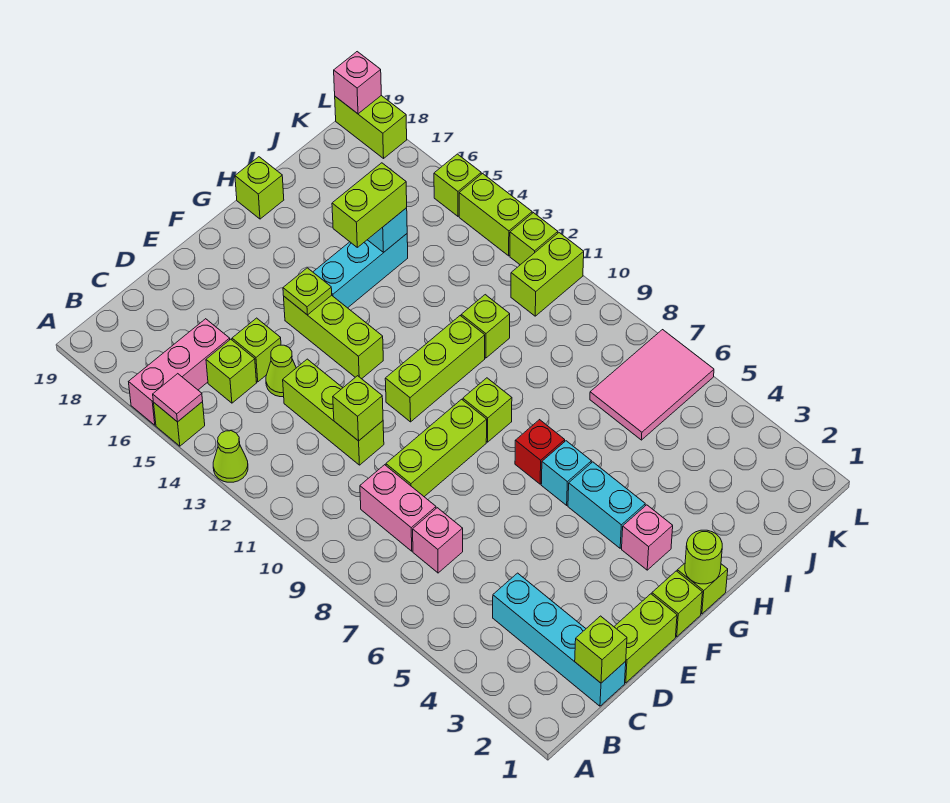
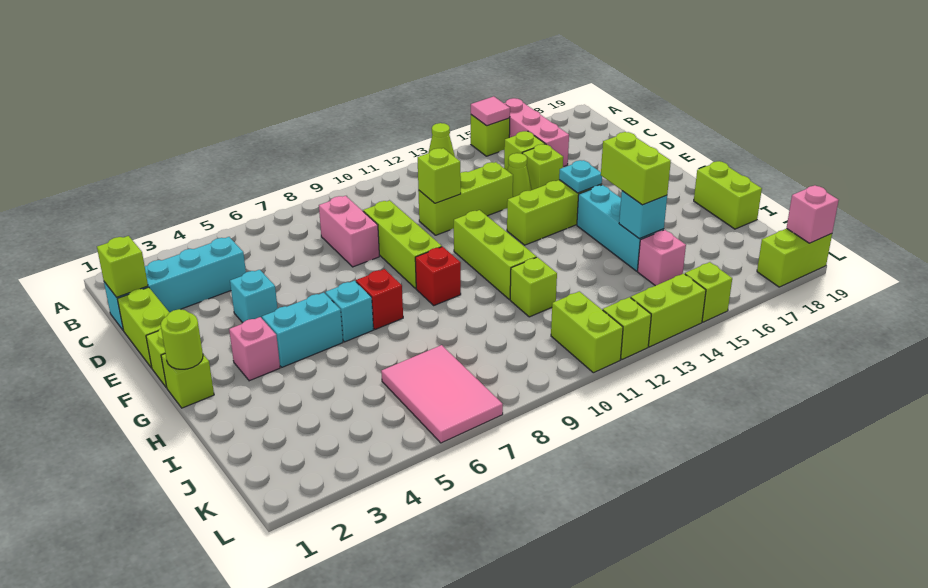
pink brick C7 level 1 -> pink brick J15 level 1
pink brick C8:C9 level 1 -> pink brick C8:D8 level 1
none -> cyan brick E4 level 1
lime plate F15 level 2 -> cyan plate F15 level 2
lime brick G9 level 1 -> red brick G9 level 1
lime brick H19 level 1 -> lime brick H19:I19 level 1

